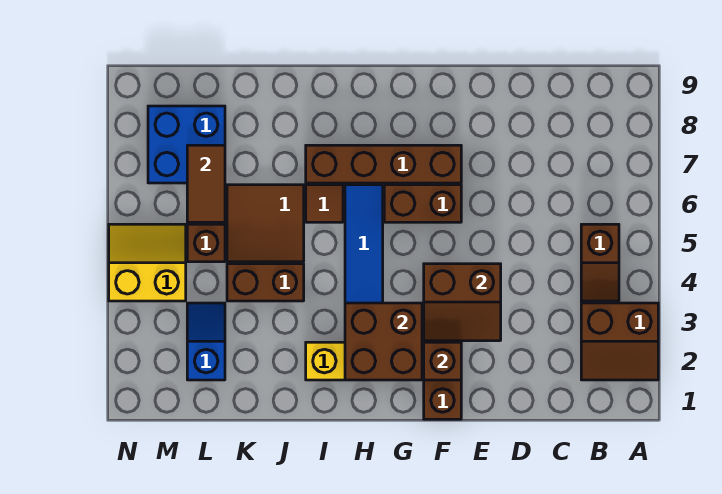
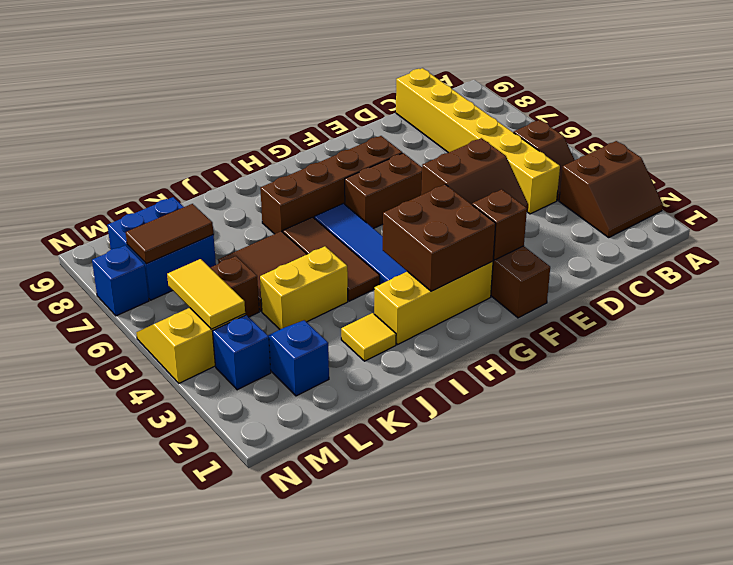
none -> yellow brick C4:C9 level 1
brown tile I6 level 1 -> brown tile I4:I6 level 1
none -> yellow tile J2 level 1
brown brick J4:K4 level 1 -> yellow brick J4:K4 level 1
brown tile L6:L7 level 2 -> brown tile L7:M7 level 2
none -> blue brick M3 level 1
none -> yellow tile M4:M5 level 2
none -> blue brick N7 level 1

